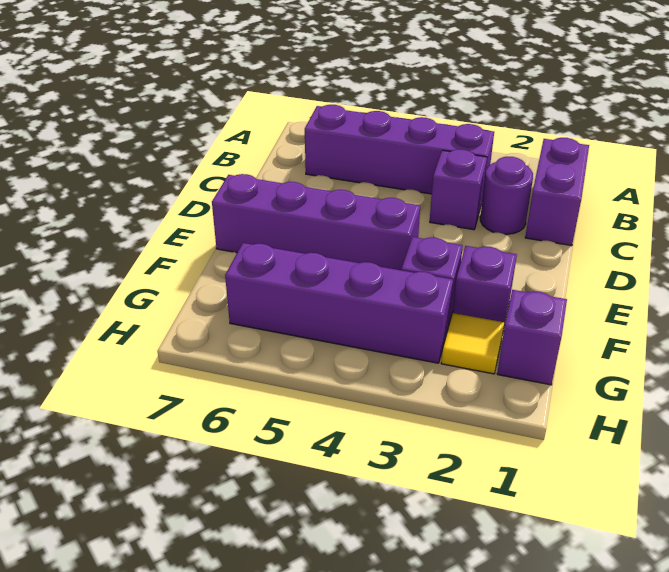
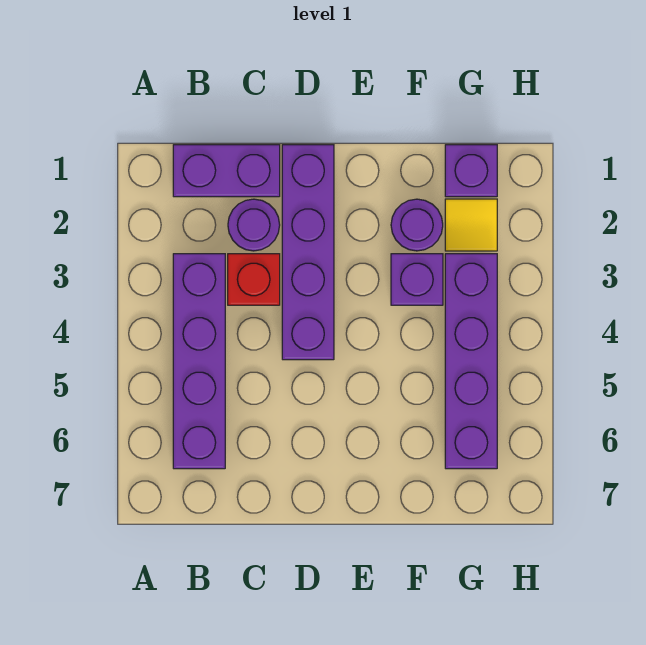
purple brick C3 level 1 -> red brick C3 level 1
purple brick E4:E7 level 1 -> purple brick D1:D4 level 1
purple brick F2 level 1 -> purple round brick F2 level 1

